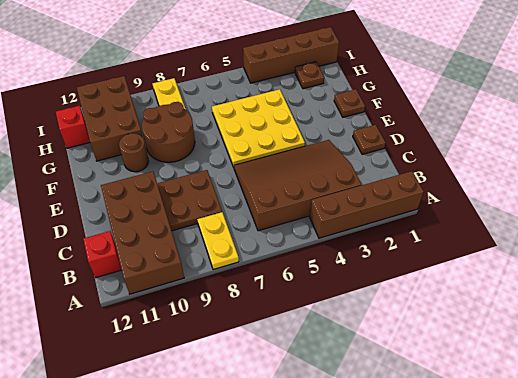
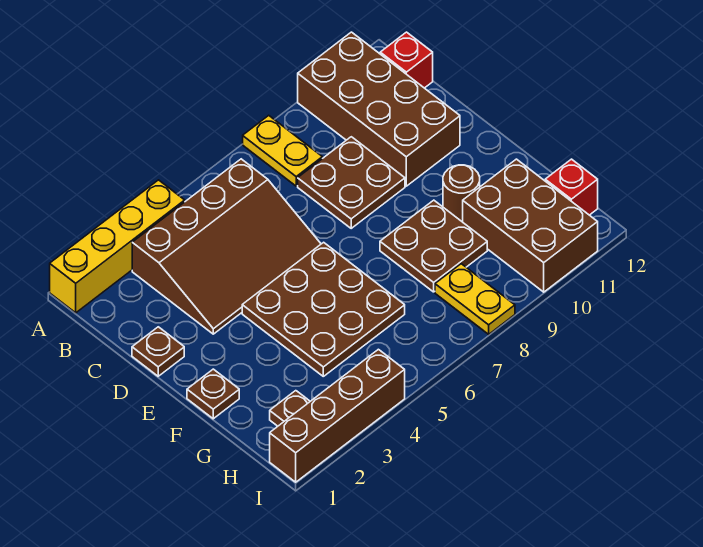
brown brick A1:A4 level 1 -> yellow brick A1:A4 level 1
yellow plate E4:G6 level 1 -> brown plate E4:G6 level 1
brown round brick F8:G9 level 1 -> brown plate F8:G9 level 1

